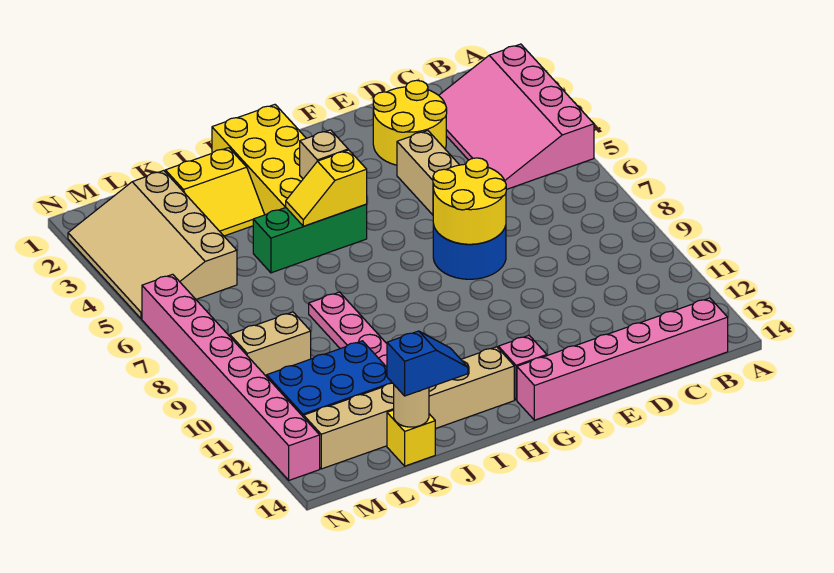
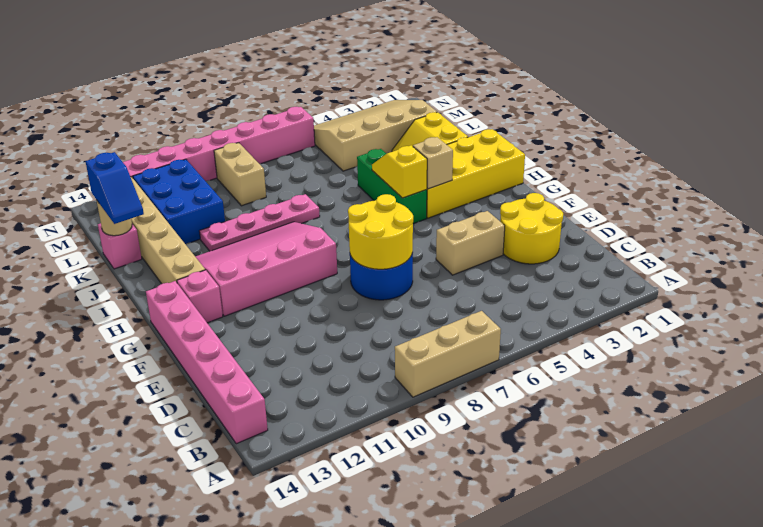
pink slope A2:C5 level 1 top A -> pink slope G9:I12 level 1 top G
none -> tan brick A7:A9 level 1
yellow brick K14 level 1 -> pink brick K14 level 1

